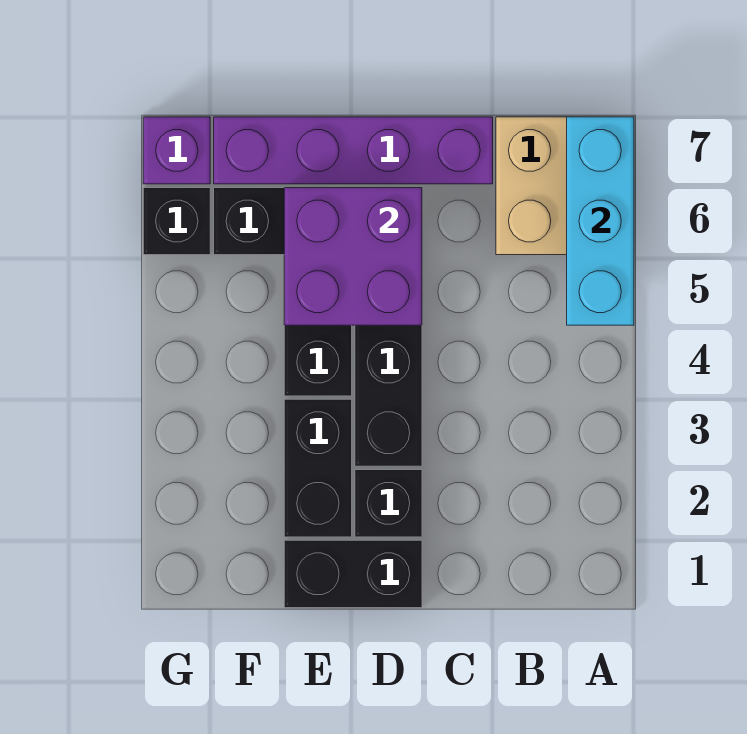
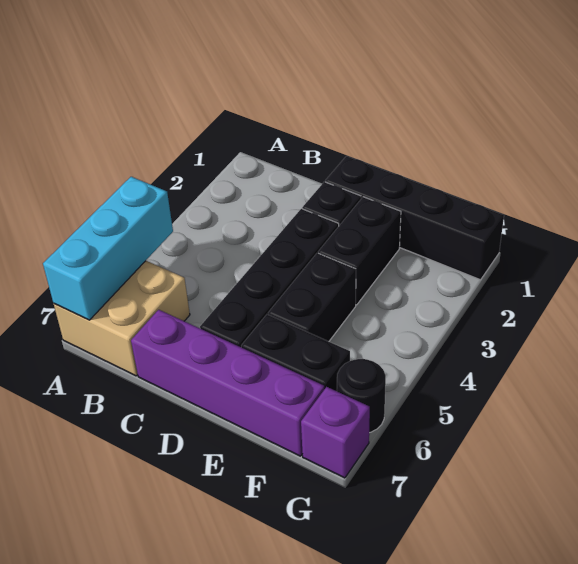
black brick D1:E1 level 1 -> black brick D1:G1 level 1
purple brick D5:E6 level 2 -> none
black brick G6 level 1 -> black round brick G6 level 1

